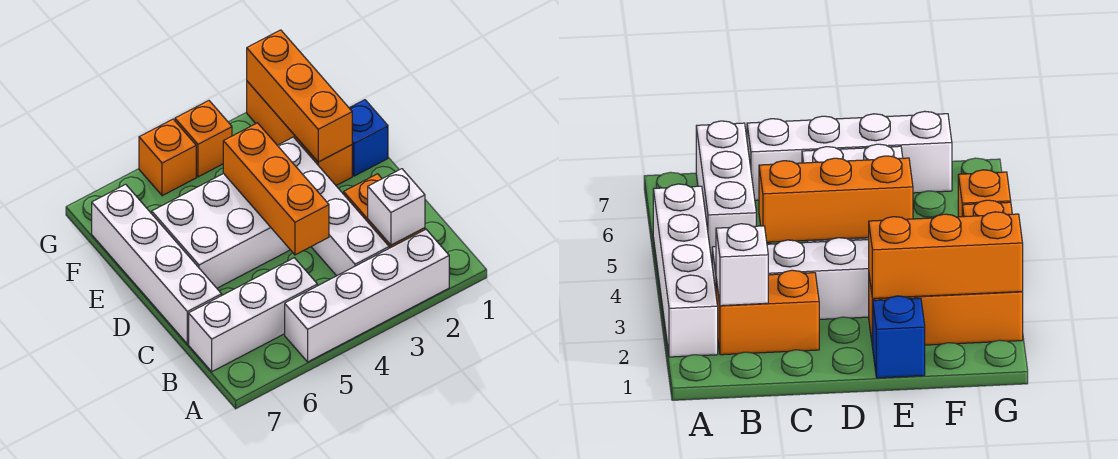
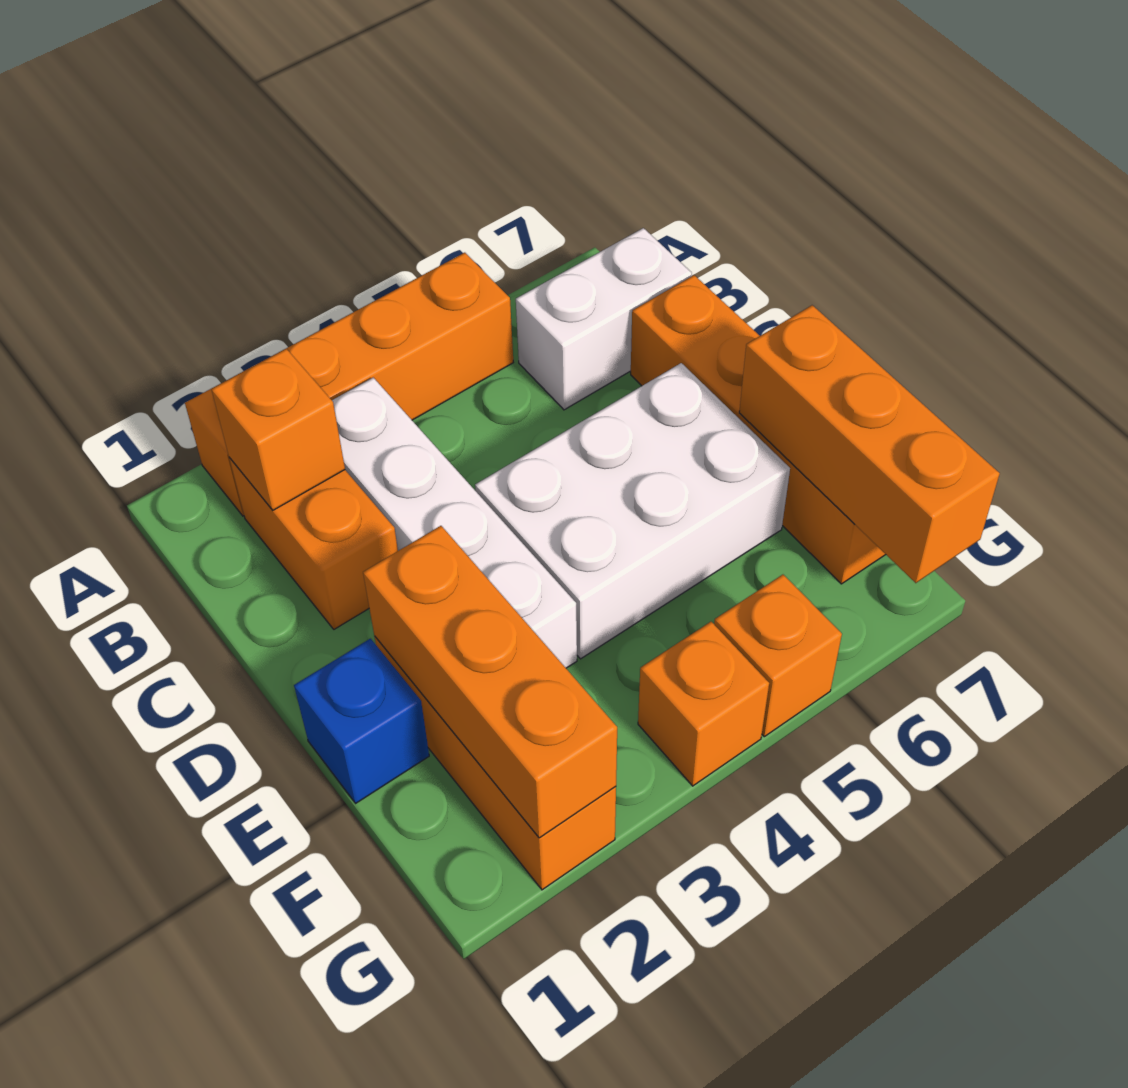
white brick A2:A5 level 1 -> orange brick A2:A5 level 1
white brick B2 level 2 -> orange brick B2 level 2
white brick B5:B7 level 1 -> white brick B6:B7 level 1
orange brick C4:E4 level 2 -> orange brick E7:G7 level 2
white brick C7:F7 level 1 -> orange brick C7:F7 level 1

